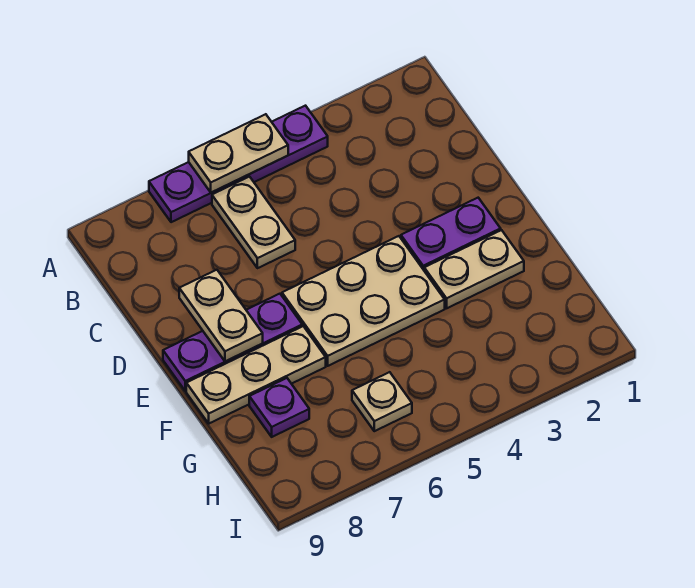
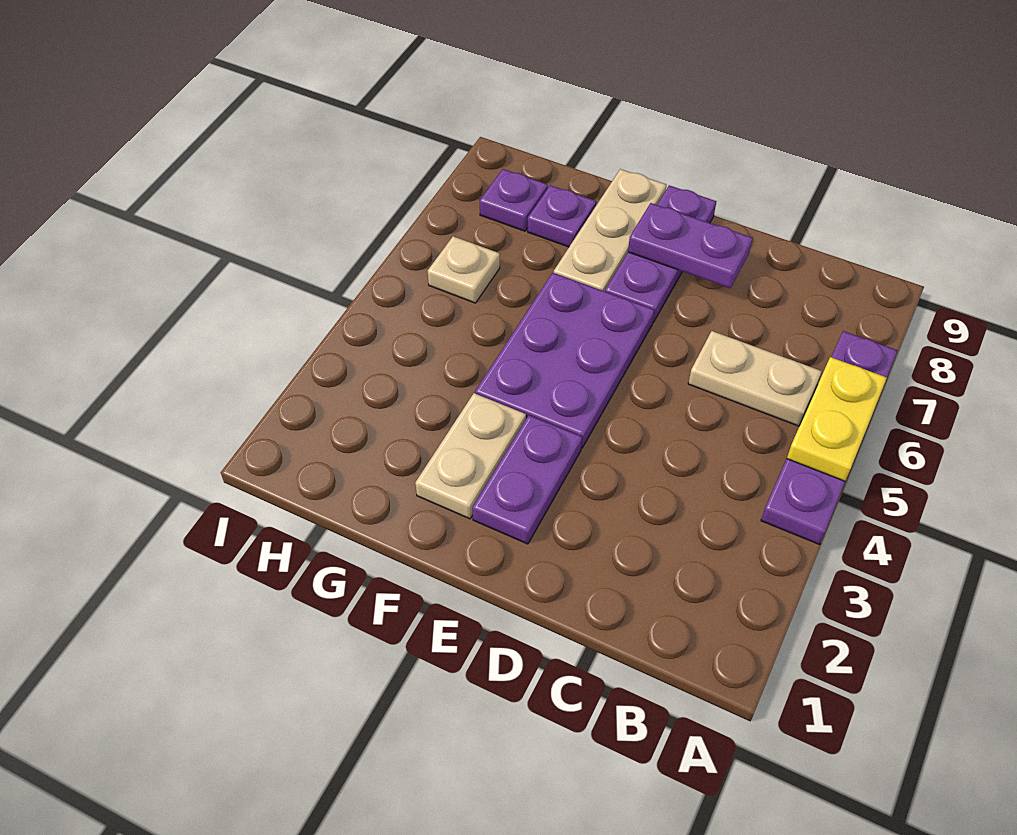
tan plate A5:A6 level 2 -> yellow plate A5:A6 level 2
tan plate D8:E8 level 2 -> purple plate D8:E8 level 2
tan plate E4:F6 level 1 -> purple plate E4:F6 level 1
none -> purple plate H8 level 1

